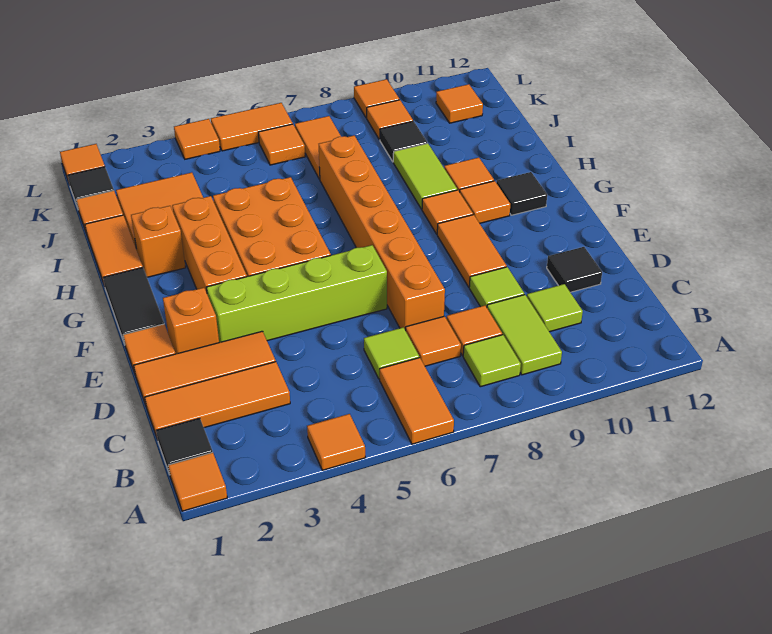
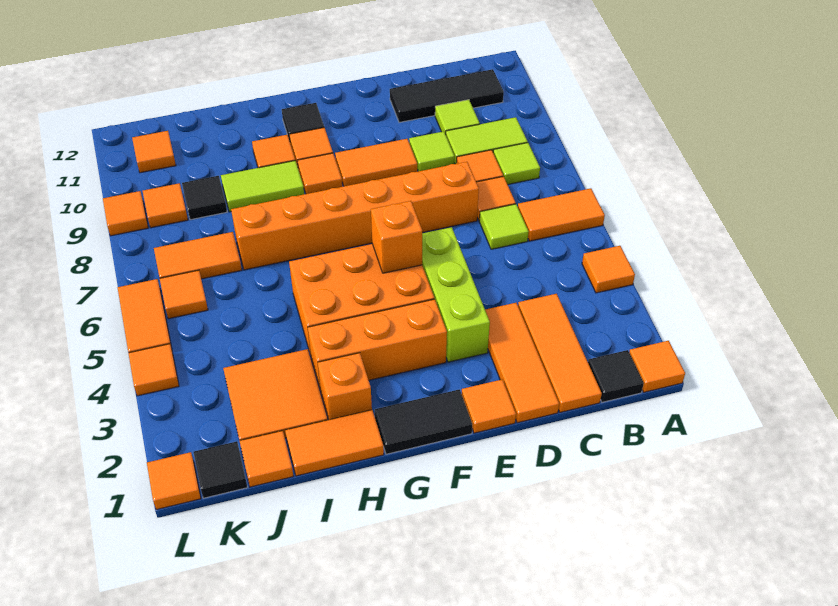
black tile D11 level 1 -> black tile B11:D11 level 1
orange brick E2 level 1 -> orange brick F5 level 2
lime brick E3:E6 level 1 -> lime brick E3:E5 level 1

